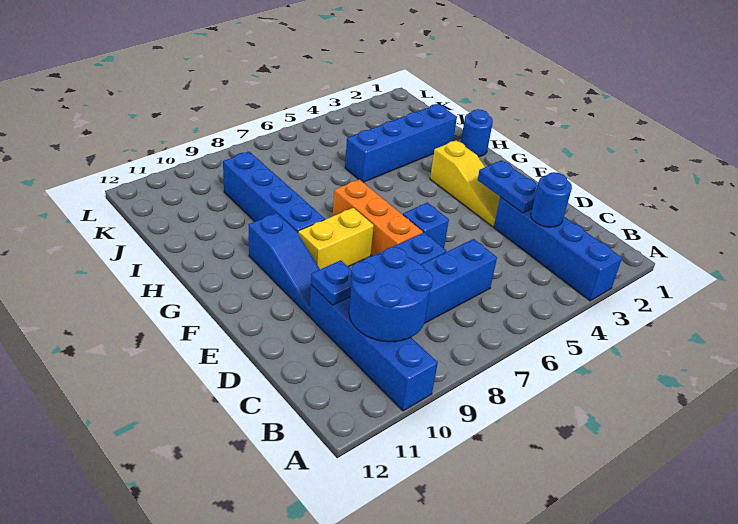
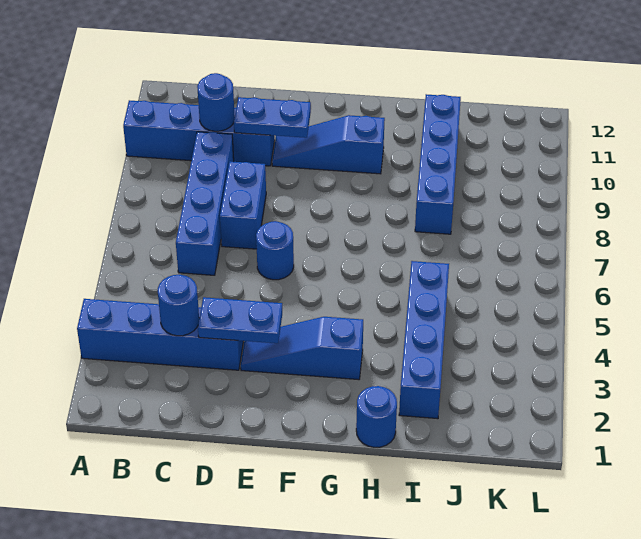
blue round brick B9:C10 level 2 -> blue round brick C10 level 2
blue plate D10 level 2 -> blue plate D10:E10 level 2
yellow slope E3:G3 level 1 top G -> blue slope E3:G3 level 1 top G
blue brick E6 level 1 -> blue round brick E6 level 1
orange brick E7:G7 level 1 -> none
yellow brick F8:F9 level 1 -> none
blue brick G9:J9 level 1 -> blue brick I8:I11 level 1

